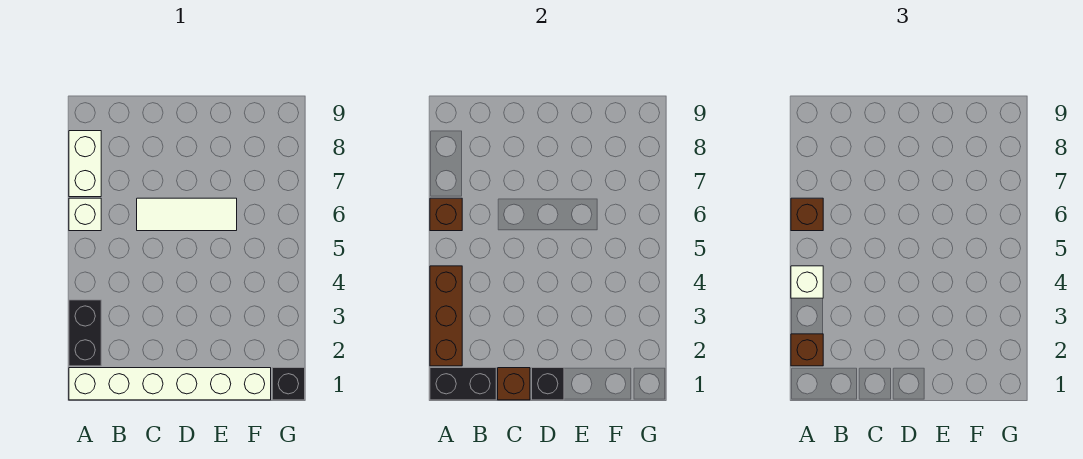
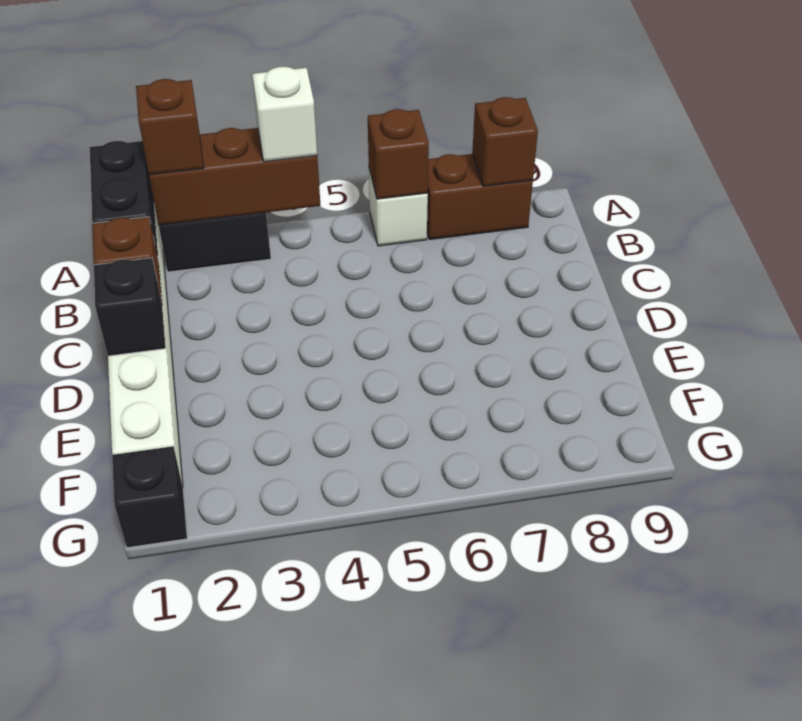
brown brick A6 level 3 -> brown brick A8 level 2
white brick A7:A8 level 1 -> brown brick A7:A8 level 1
white tile C6:E6 level 1 -> none

